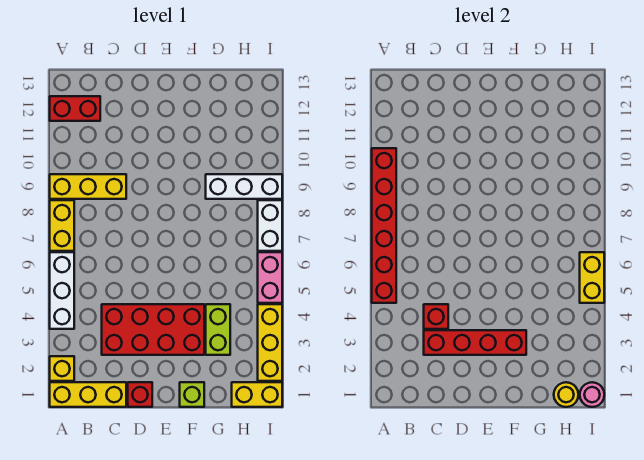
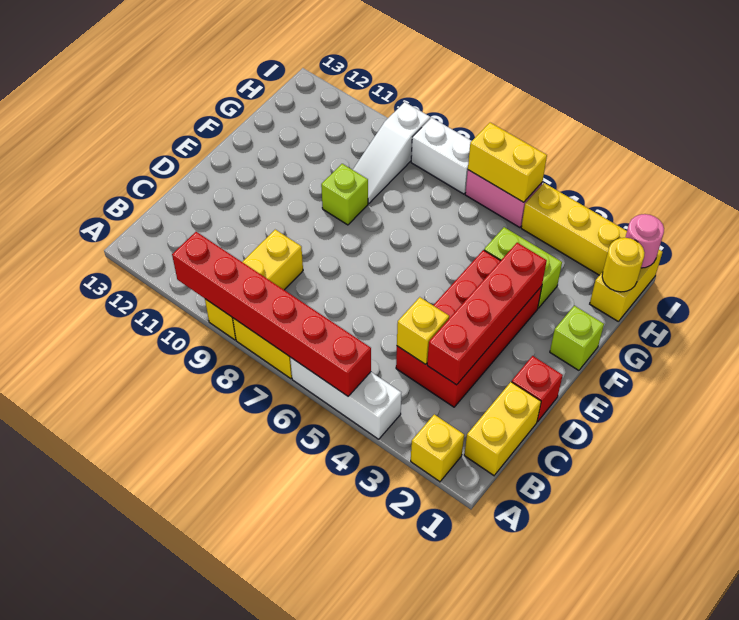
yellow brick A1:C1 level 1 -> yellow brick B1:C1 level 1
red brick A12:B12 level 1 -> none
red brick C4 level 2 -> yellow brick C4 level 2
none -> lime brick F9 level 1
white brick G9:I9 level 1 -> white slope G9:I9 level 1 top I

